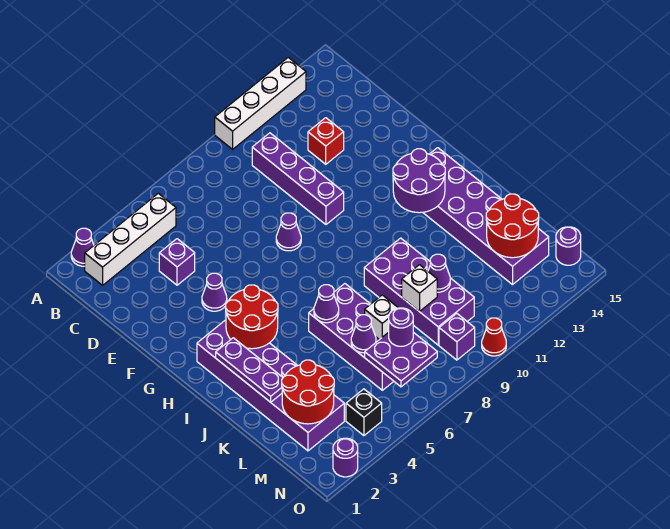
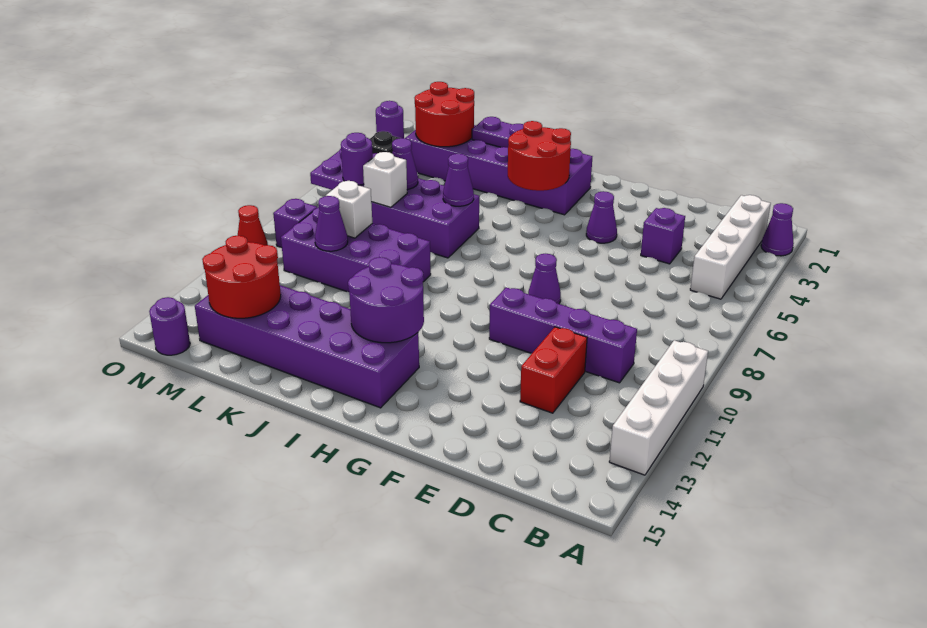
red brick D12 level 1 -> red brick D11:D12 level 1

